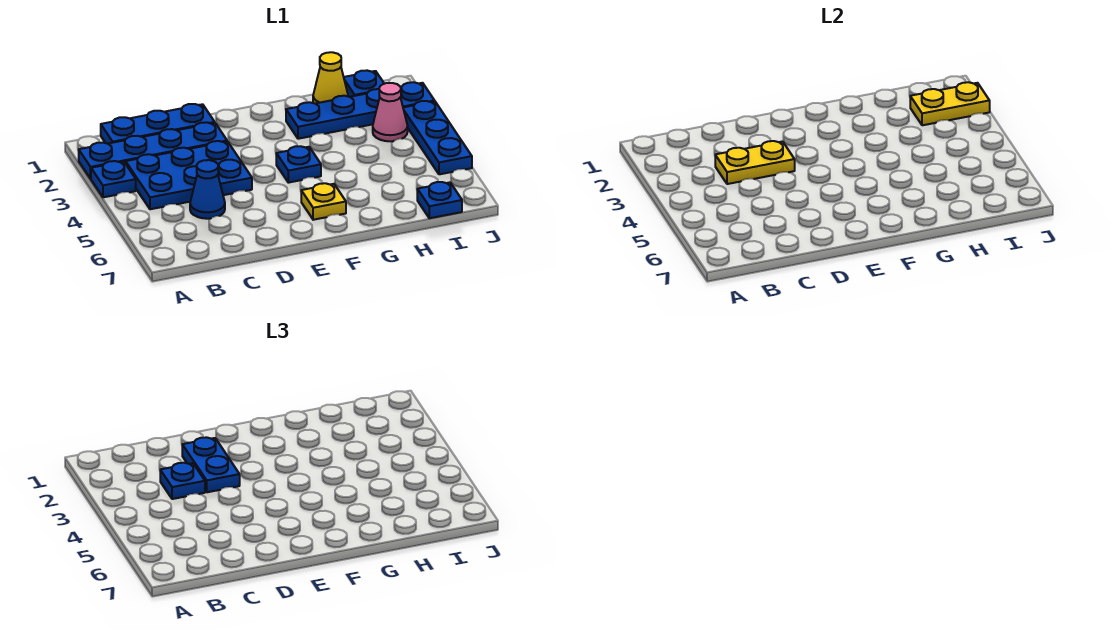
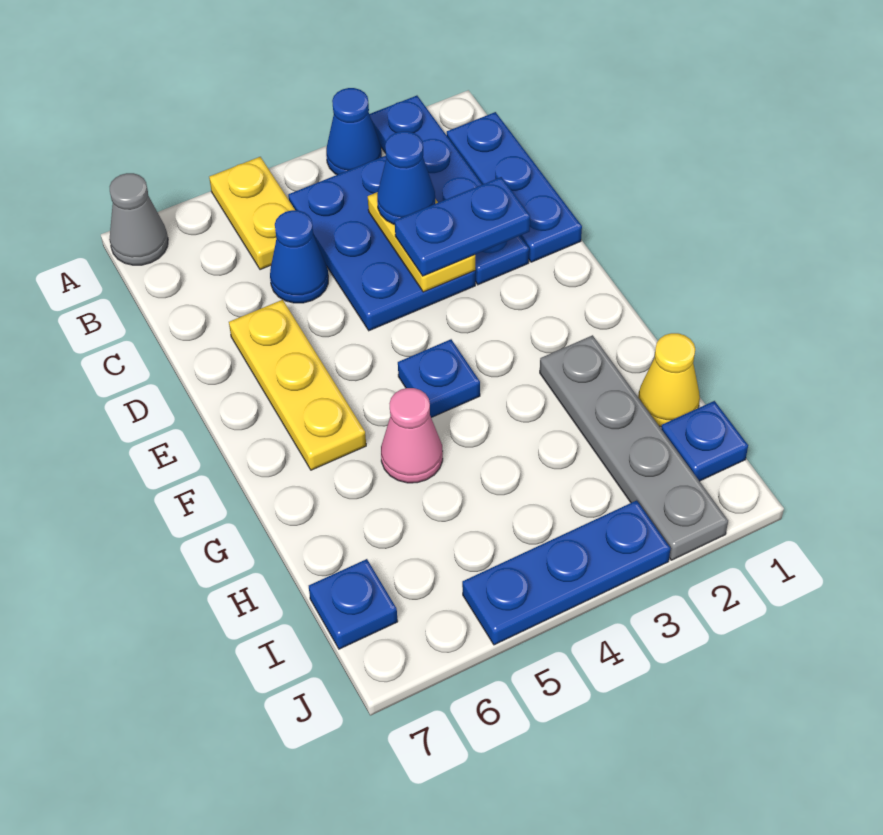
blue plate A3 level 1 -> blue cone A3 level 1
none -> grey cone A7 level 1
blue plate C3 level 3 -> blue cone C3 level 3
yellow plate F6 level 1 -> yellow plate D6:F6 level 1
blue plate G2:J2 level 1 -> grey plate G2:J2 level 1
yellow plate I2:J2 level 2 -> yellow plate A5:B5 level 1
pink cone I3 level 1 -> pink cone G5 level 1

